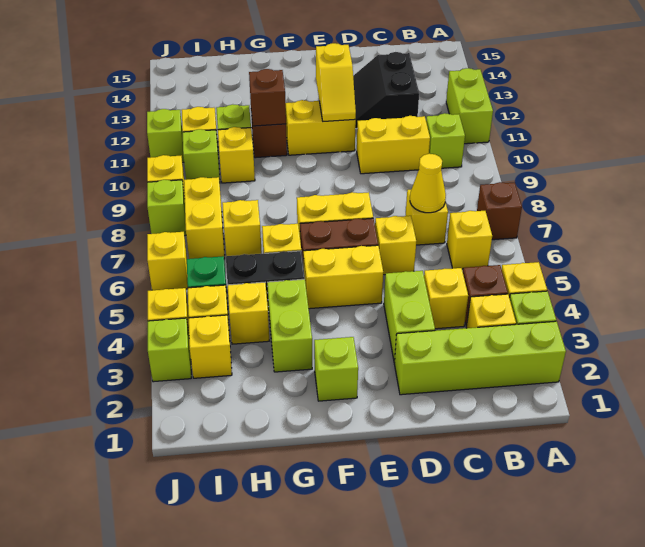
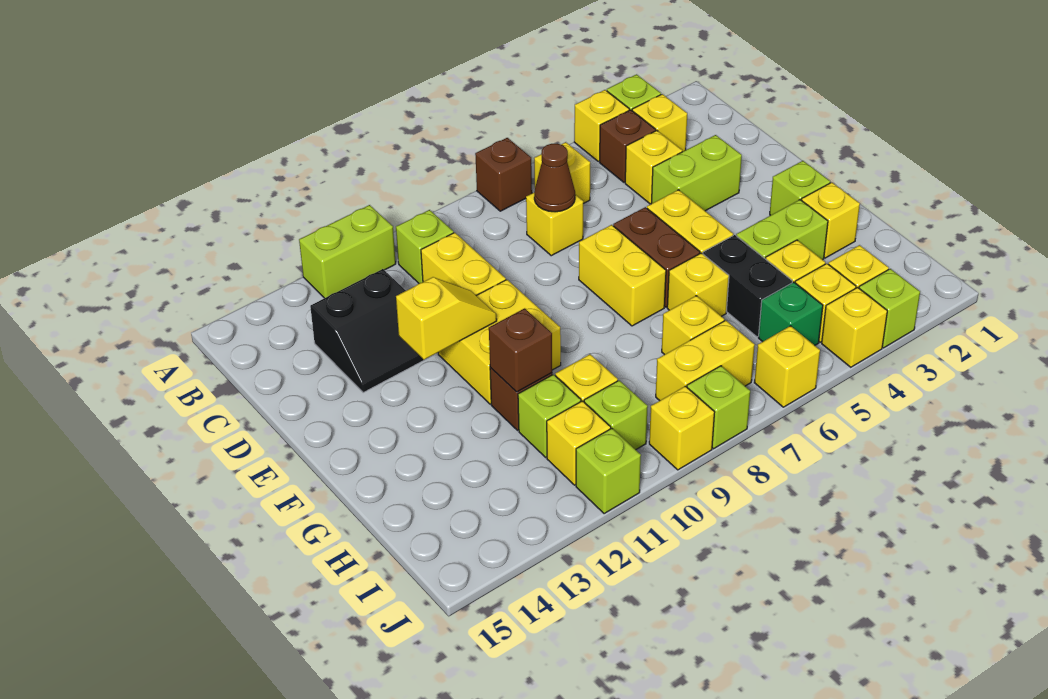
lime brick A2:D2 level 1 -> none
yellow cone C7 level 2 -> brown cone C7 level 2
yellow brick D6 level 1 -> yellow brick G2 level 1
yellow brick E11:F11 level 1 -> yellow brick E10:F11 level 1

